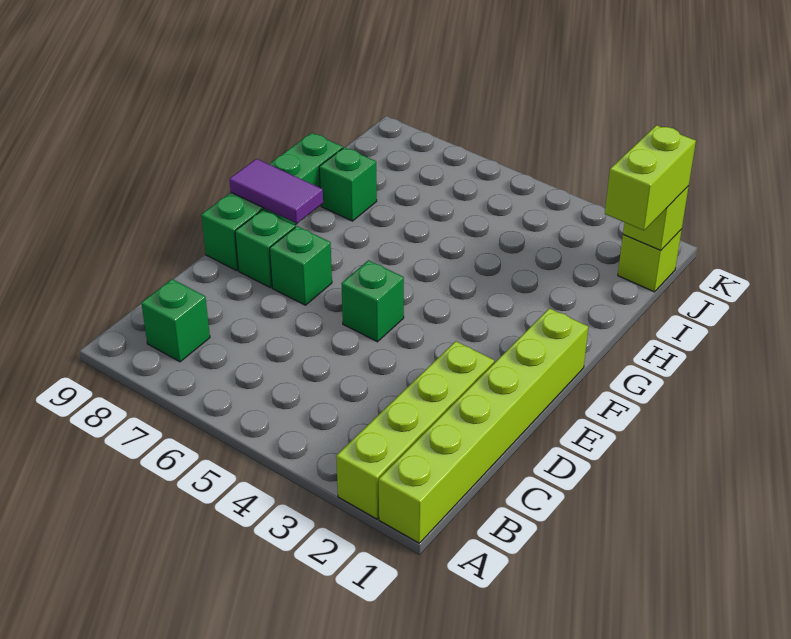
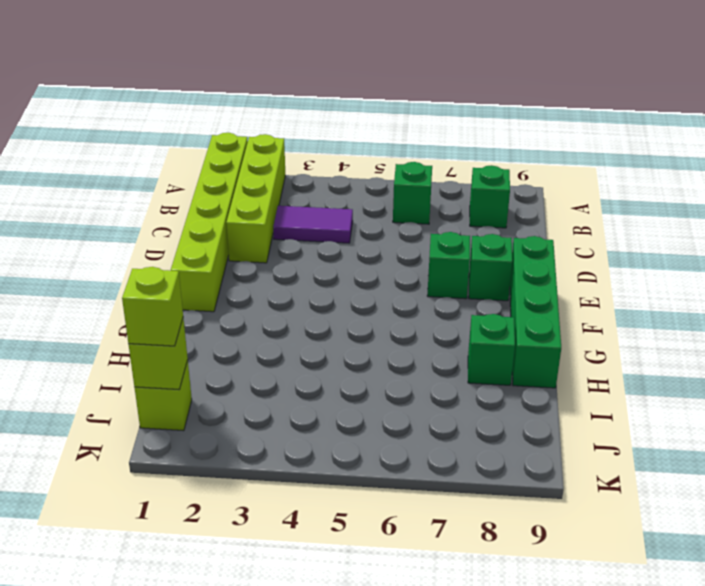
green brick E5 level 1 -> green brick B6 level 1
purple tile F8:F9 level 2 -> purple tile C3:C4 level 1
lime brick I1:J1 level 3 -> lime brick J1 level 3

